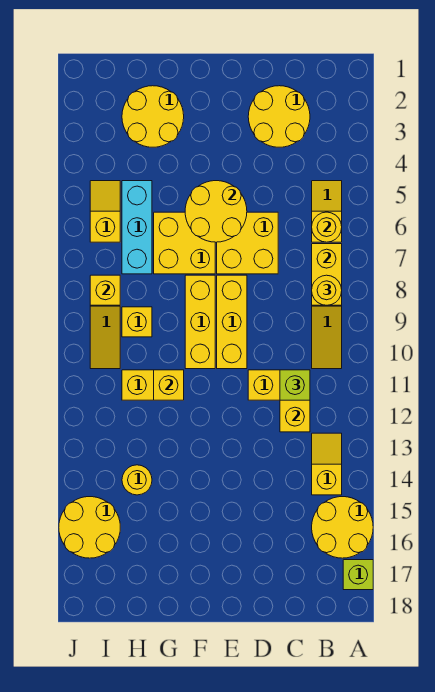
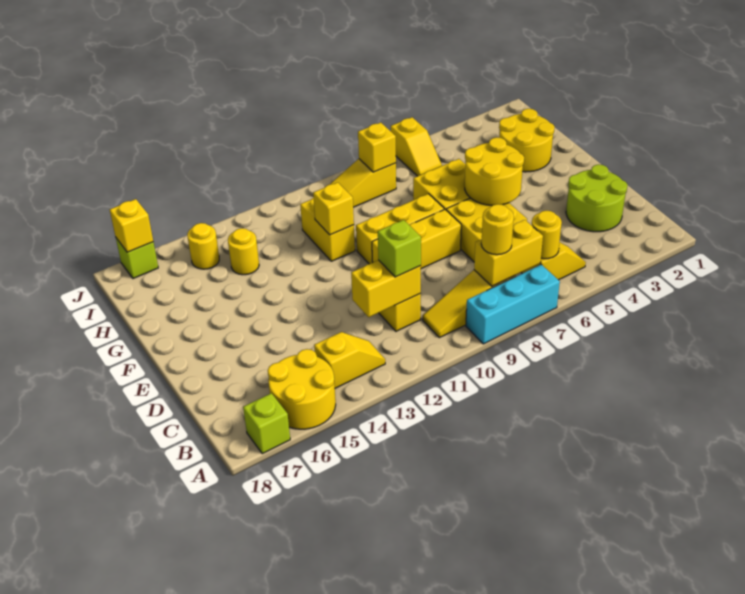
yellow round brick C2:D3 level 1 -> lime round brick C2:D3 level 1
cyan brick H5:H7 level 1 -> cyan brick A7:A9 level 1
yellow brick H9 level 1 -> yellow brick J17 level 2
yellow slope I5:I6 level 1 top 6 -> yellow slope I6:J6 level 1 top J
yellow round brick I15:J16 level 1 -> yellow round brick I15 level 1
none -> lime brick J17 level 1

